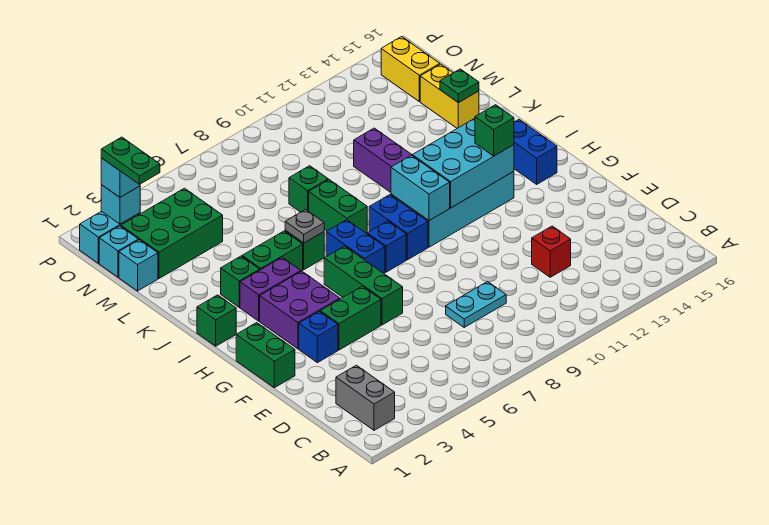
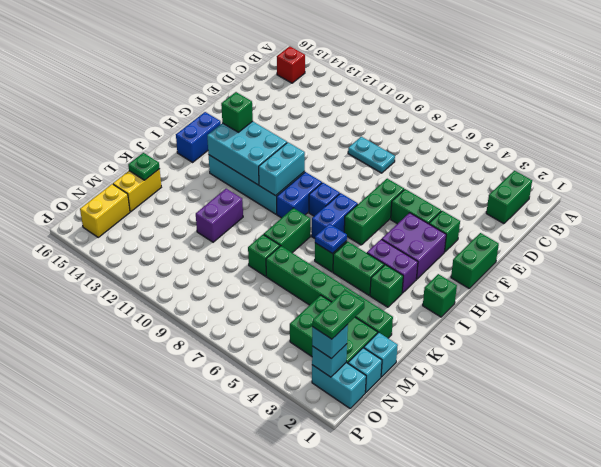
grey brick B2:C2 level 1 -> green brick B2:C2 level 1
red brick D12 level 1 -> red brick B15 level 1
blue brick F3 level 1 -> green brick F3 level 1
grey plate J6 level 2 -> blue plate J6 level 2
none -> green brick L2:L7 level 1

